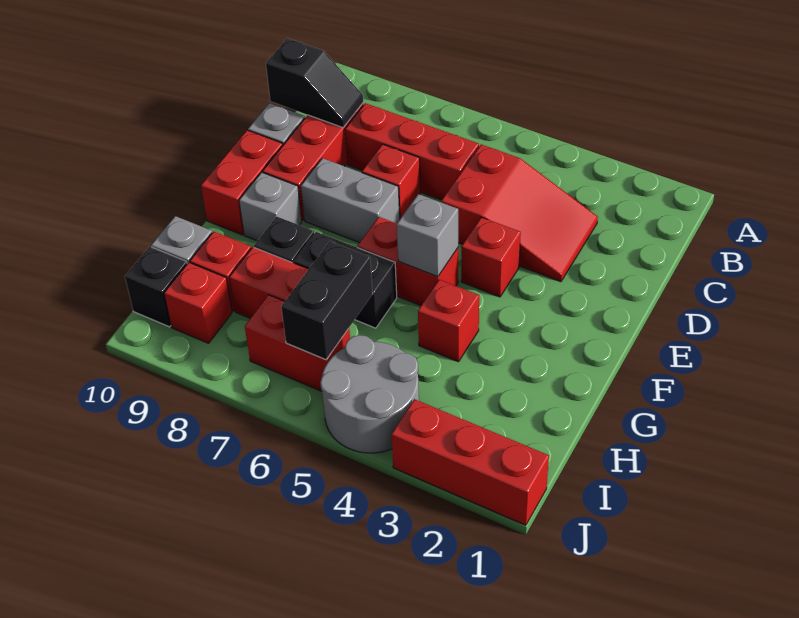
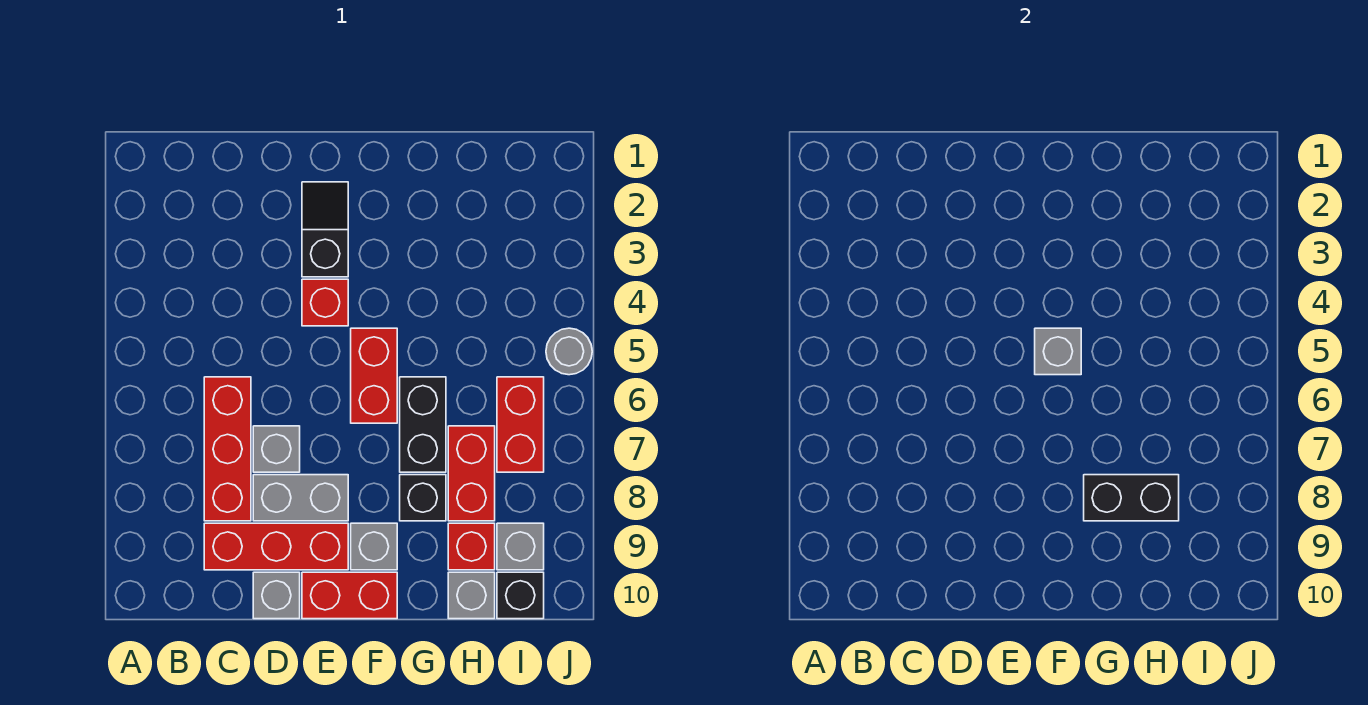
red slope C3:D5 level 1 top 5 -> none
black slope C9:C10 level 2 top 10 -> black slope E2:E3 level 1 top 3
red brick D7 level 1 -> grey brick D7 level 1
grey brick E7:E8 level 1 -> grey brick D8:E8 level 1
red brick G4 level 1 -> none
black brick H6:I6 level 2 -> black brick G8:H8 level 2
grey round brick I4:J5 level 1 -> grey round brick J5 level 1
red brick I9 level 1 -> grey brick I9 level 1
red brick J1:J3 level 1 -> none

